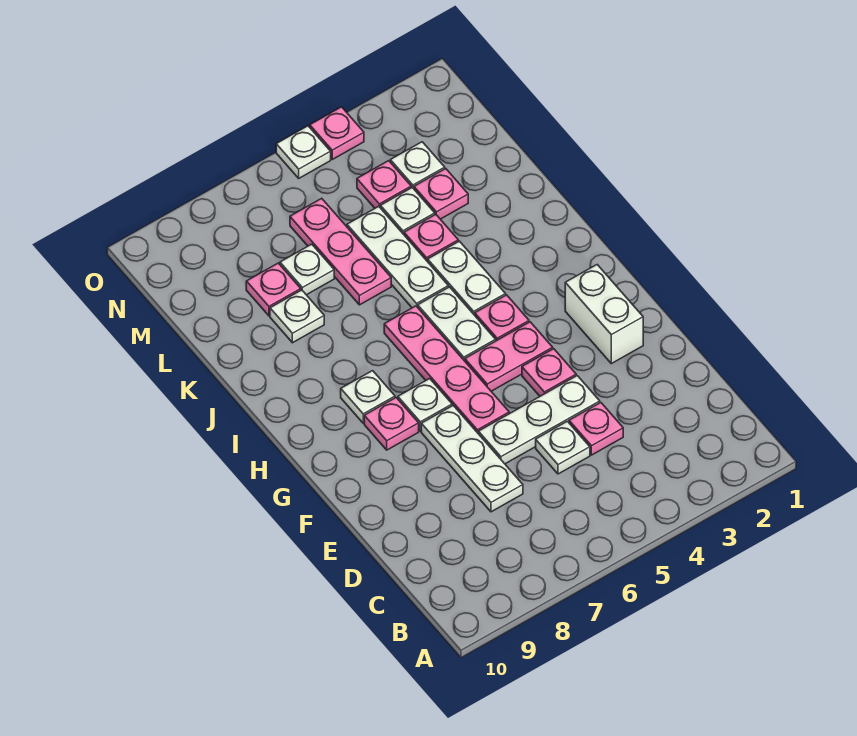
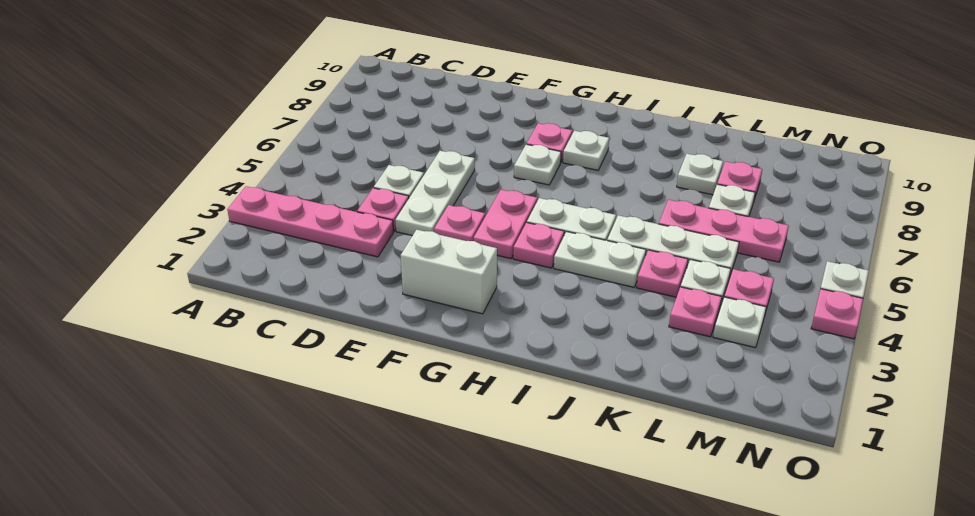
white plate D7:F7 level 1 -> none
pink plate F6:I6 level 1 -> pink plate A3:D3 level 1

